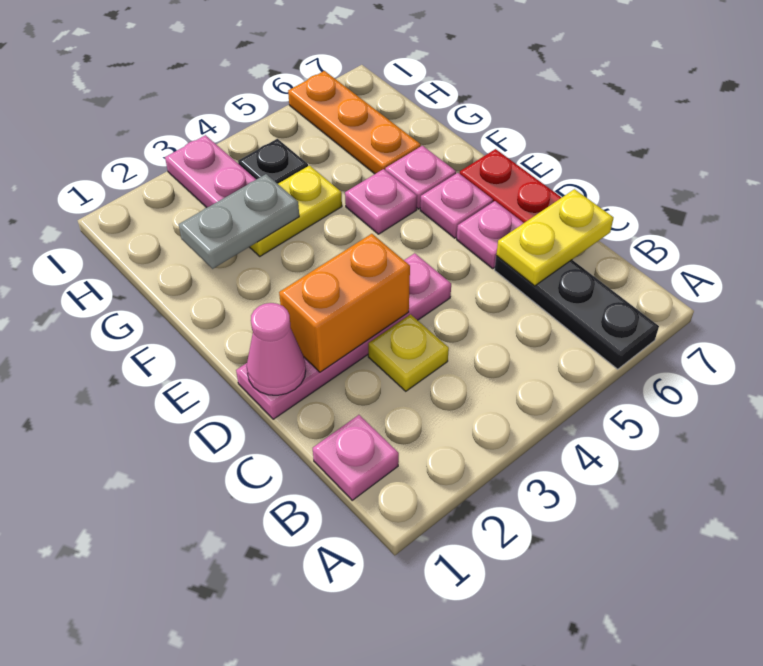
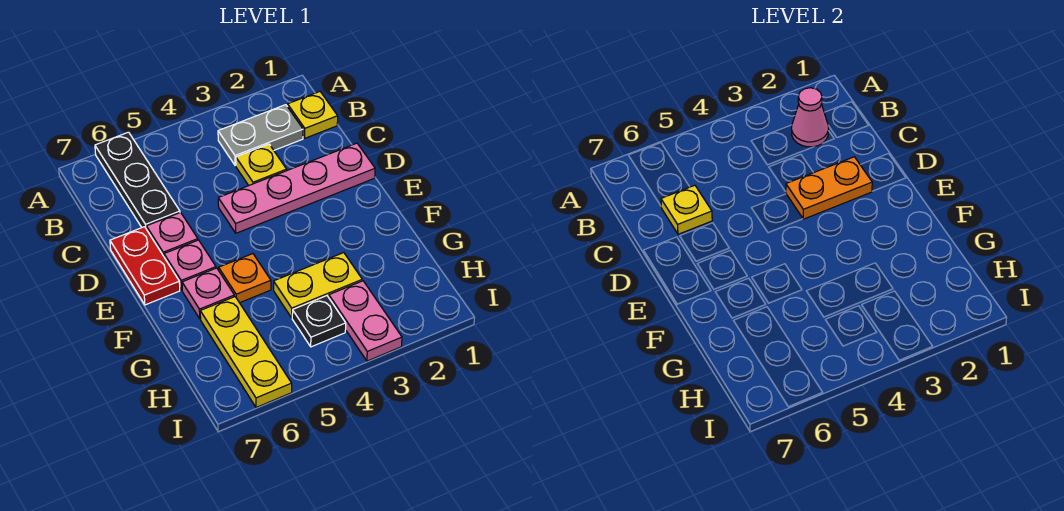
pink plate B1 level 1 -> yellow plate B1 level 1
yellow plate C6:C7 level 2 -> yellow plate C6 level 2
pink cone D1 level 2 -> pink cone B2 level 2
orange brick D2:D3 level 2 -> orange plate D2:D3 level 2
pink plate F5 level 1 -> orange plate F5 level 1
grey plate G2:G3 level 2 -> grey plate B2:B3 level 1
orange plate G6:I6 level 1 -> yellow plate G6:I6 level 1

